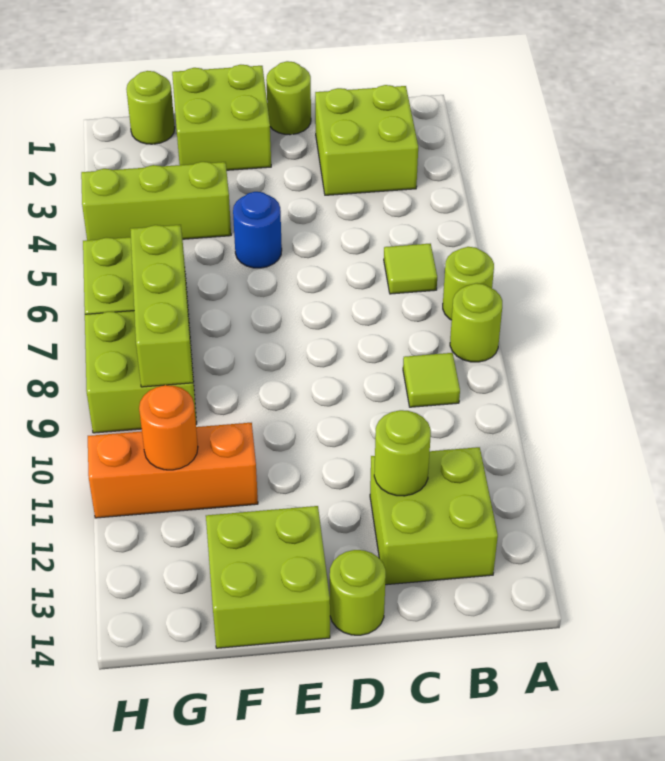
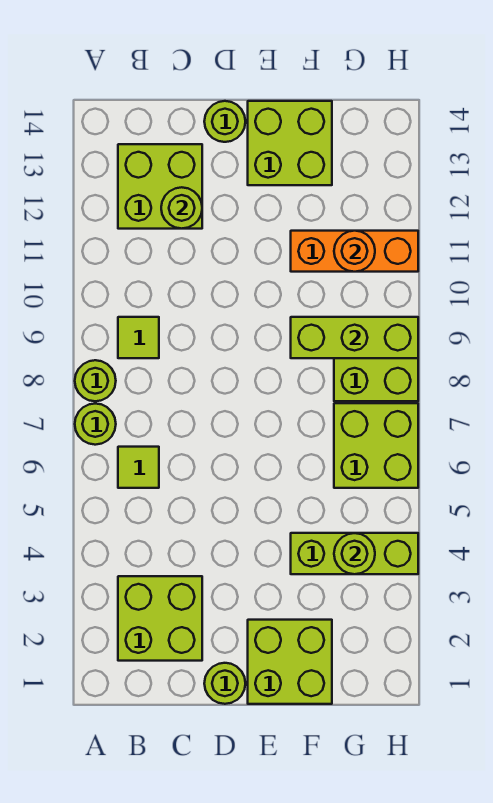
blue round brick E5 level 1 -> none
lime round brick G1 level 1 -> lime round brick G4 level 2
lime brick G7:G9 level 2 -> lime brick F9:H9 level 2

